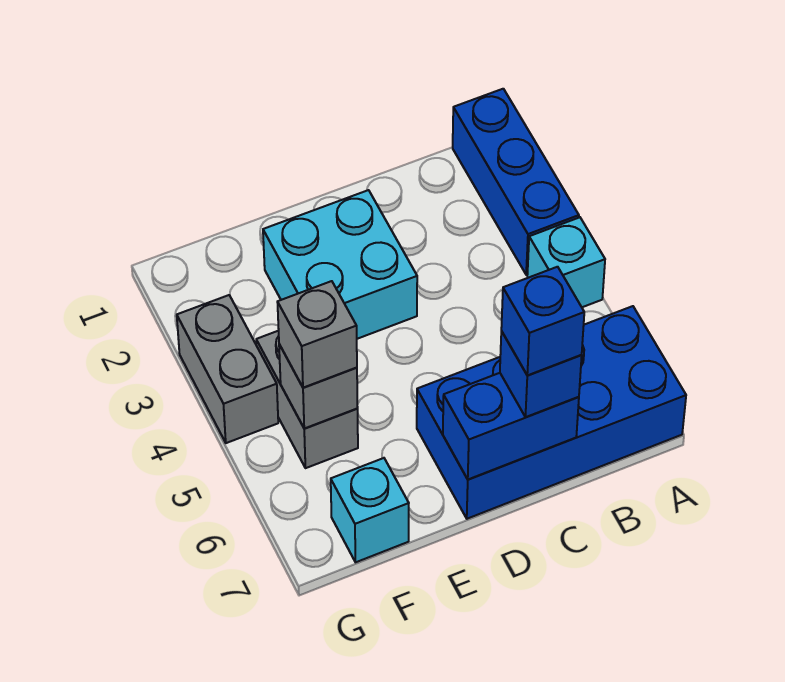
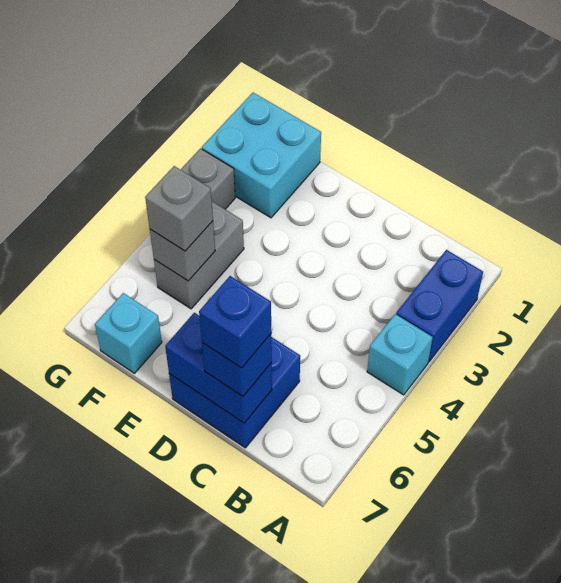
blue brick A1:A3 level 1 -> blue brick A2:A3 level 1
blue brick A6:D7 level 1 -> blue brick C6:D7 level 1
cyan brick D2:E3 level 1 -> cyan brick F1:G2 level 1

